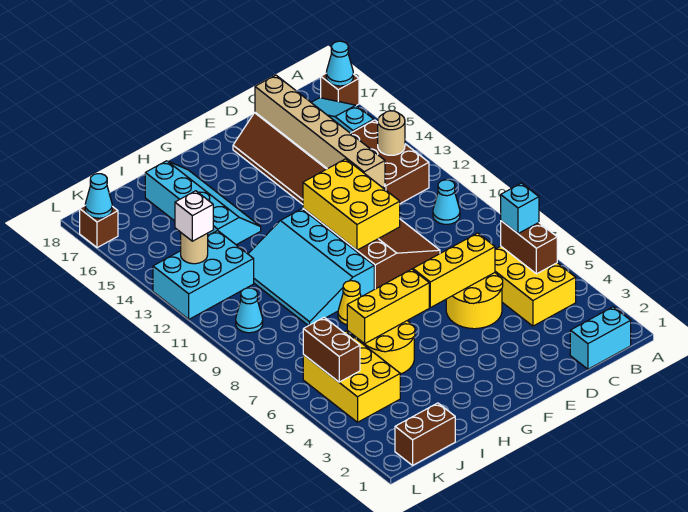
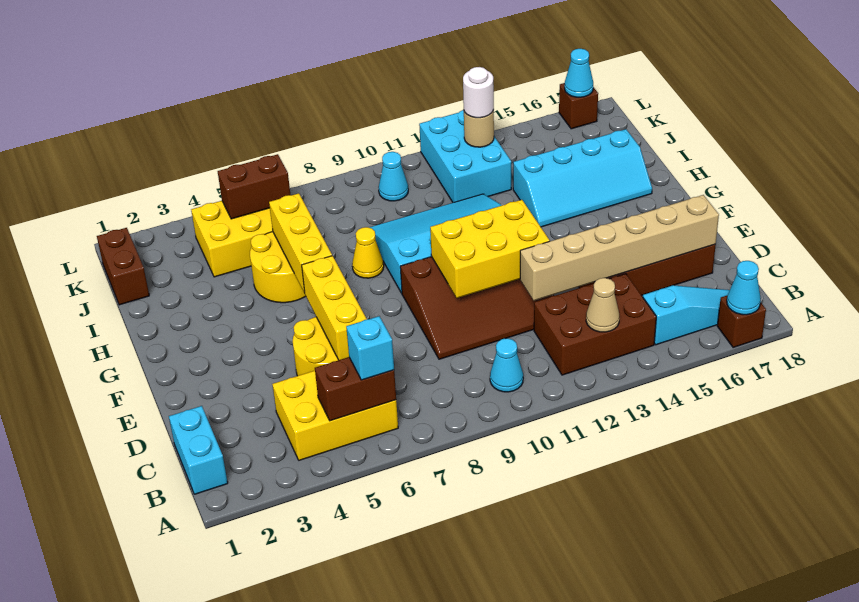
tan round brick B13 level 2 -> tan cone B13 level 2
white brick K13 level 3 -> white round brick K13 level 3

